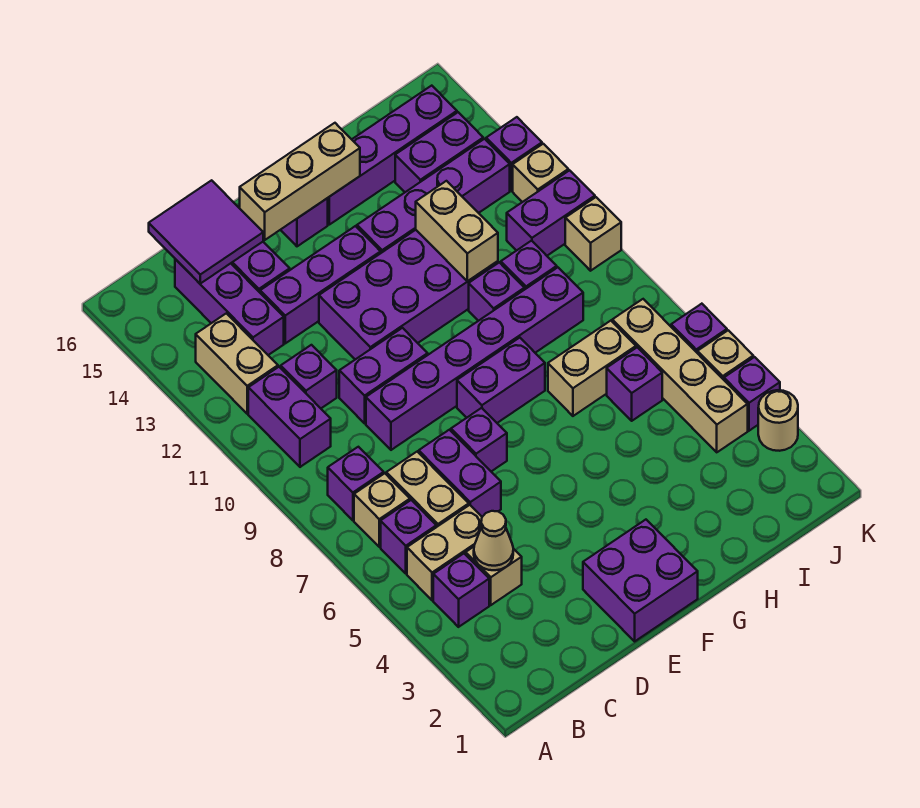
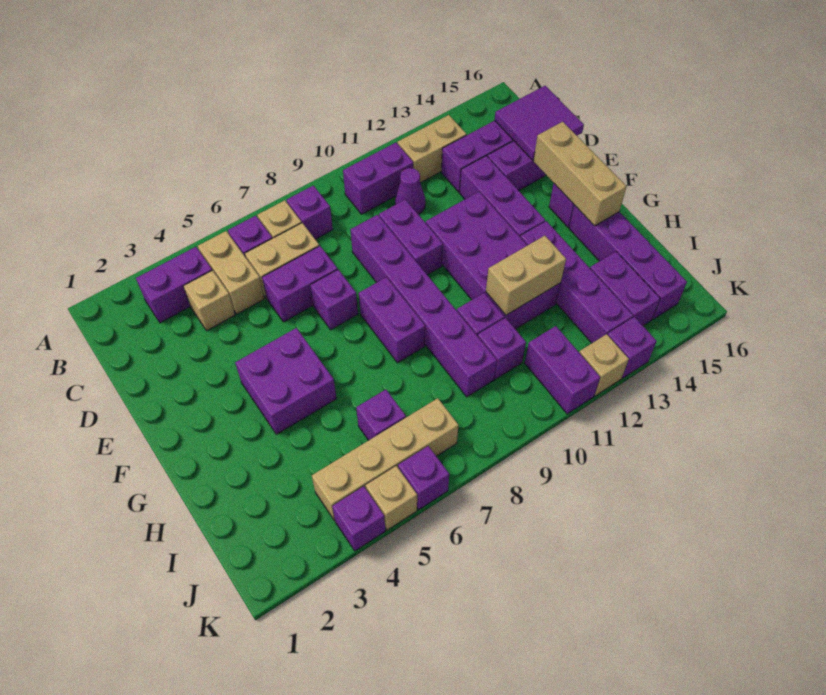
purple brick B4 level 1 -> purple brick B3:B4 level 1
tan cone C4 level 2 -> none
purple brick C11 level 1 -> purple cone C11 level 1
purple brick E1:F2 level 1 -> purple brick F4:G5 level 1
tan brick H7:I7 level 1 -> none
tan round brick K3 level 1 -> none
tan brick K10 level 1 -> none

